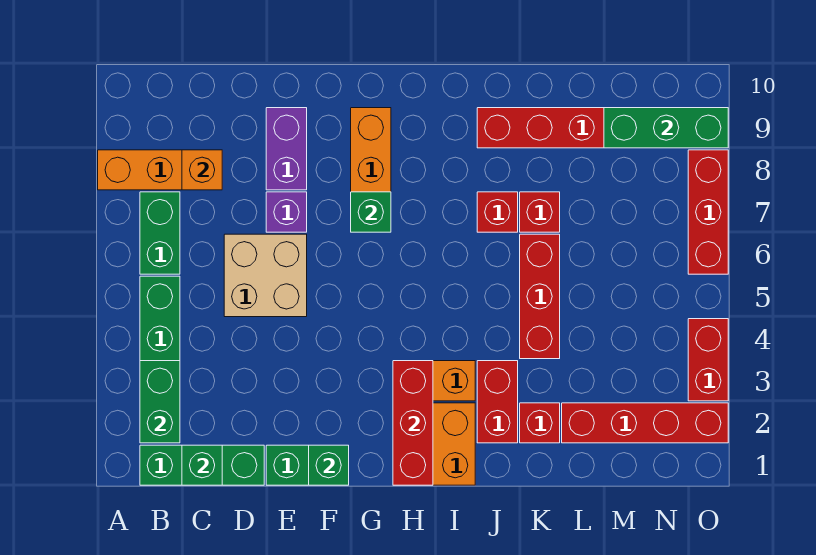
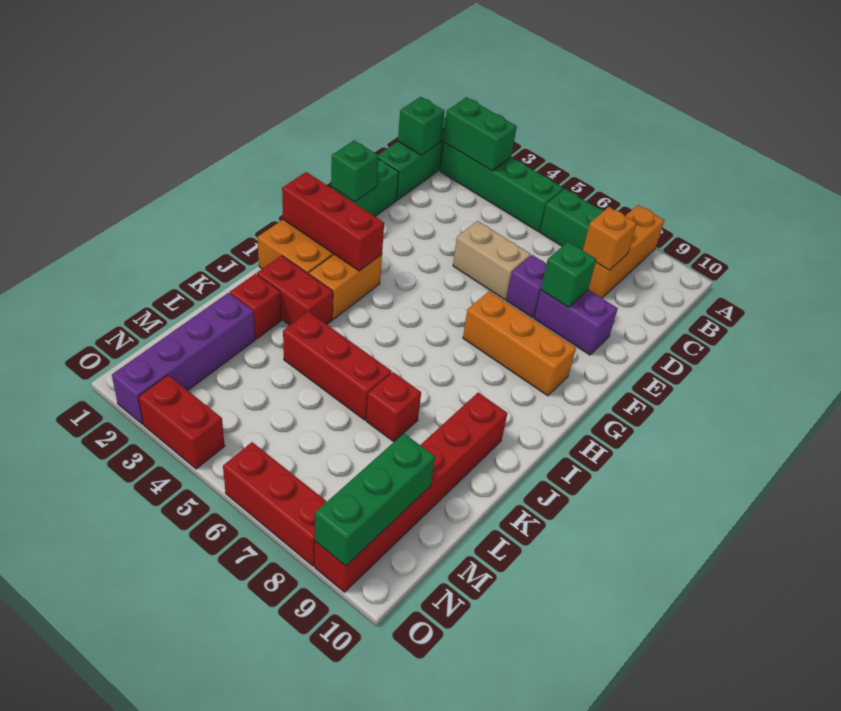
tan brick D5:E6 level 1 -> tan brick E5:E6 level 1
green brick G7 level 2 -> green brick E8 level 2
red brick J7 level 1 -> none
red brick L2:O2 level 1 -> purple brick L2:O2 level 1

